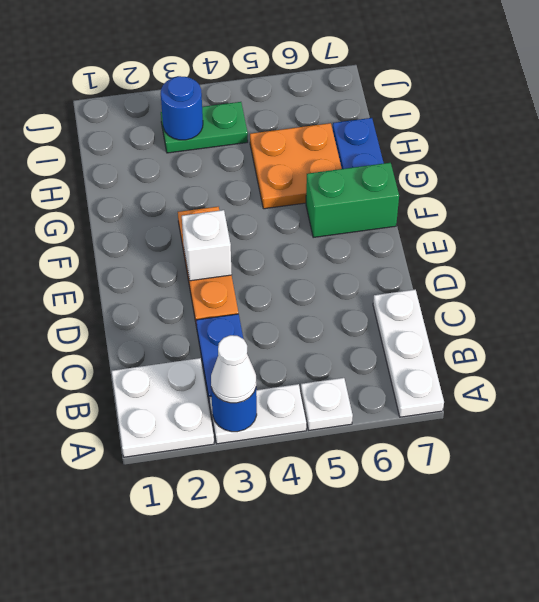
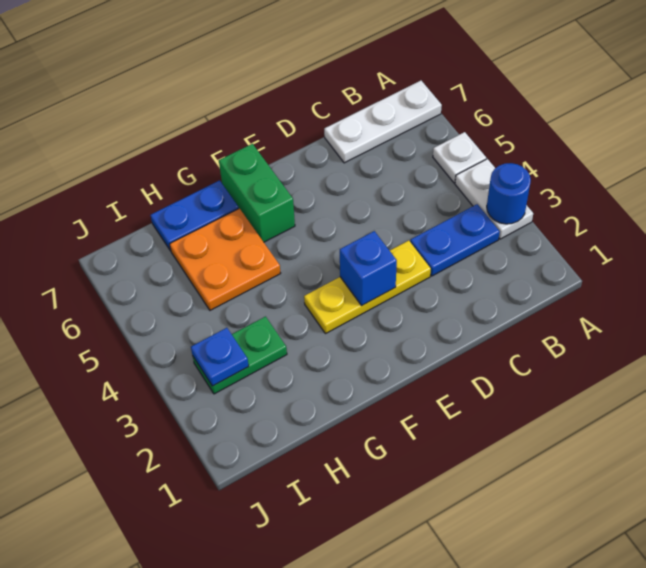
white plate A1:B2 level 1 -> none
white cone A3 level 3 -> none
orange plate D3:F3 level 1 -> yellow plate D3:F3 level 1
white brick E3 level 2 -> blue brick E3 level 2
green plate I3:I4 level 1 -> green plate H3:I3 level 1
blue round brick I3 level 2 -> blue plate I3 level 2

